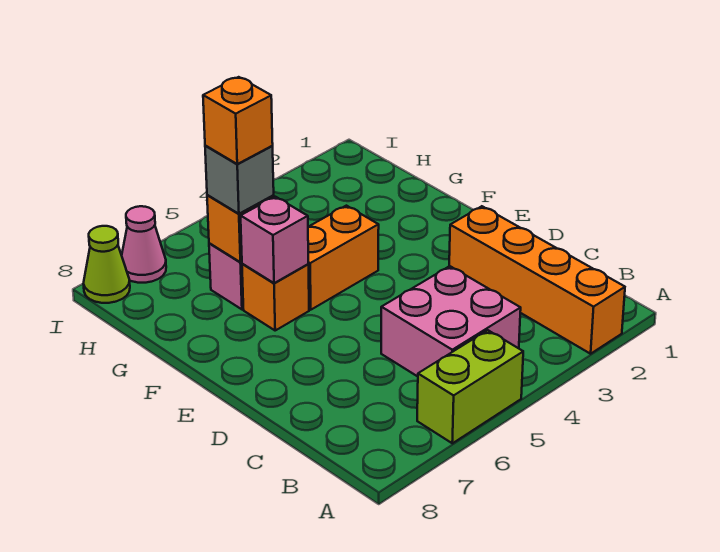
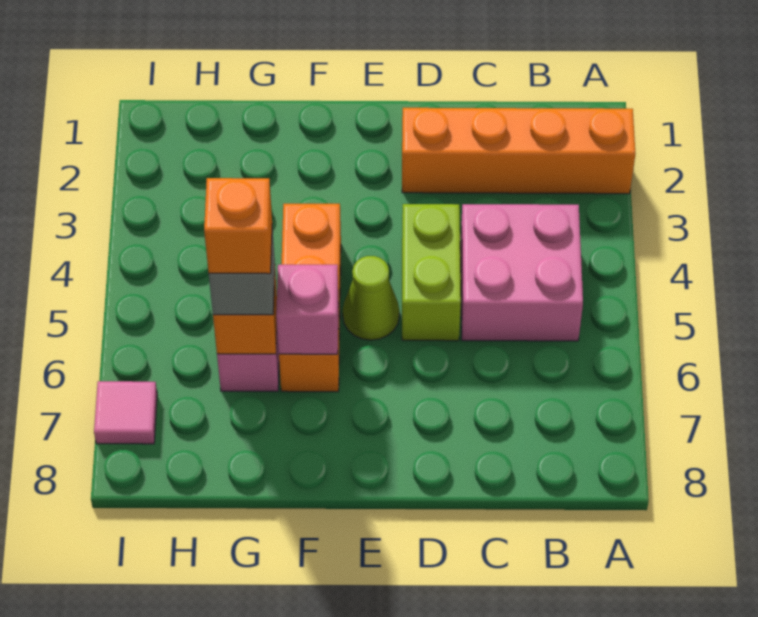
lime brick A5:A6 level 1 -> lime brick D4:D5 level 1
pink cone I7 level 1 -> pink tile I7 level 1
lime cone I8 level 1 -> lime cone E5 level 1

